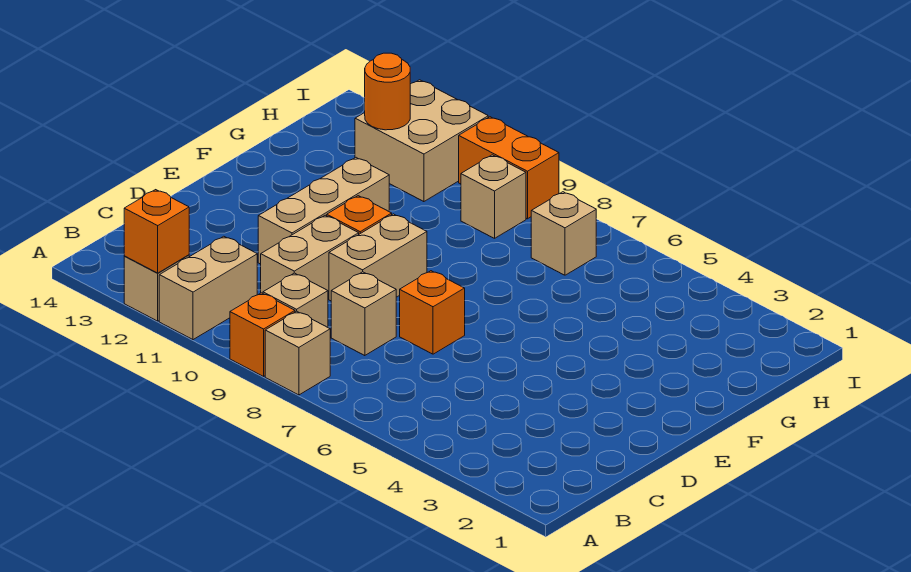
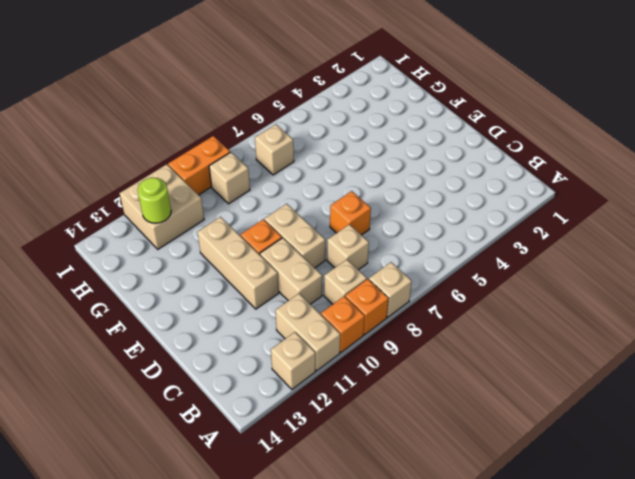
orange brick A12 level 2 -> orange brick A10 level 1
orange round brick H12 level 2 -> lime round brick H12 level 2

